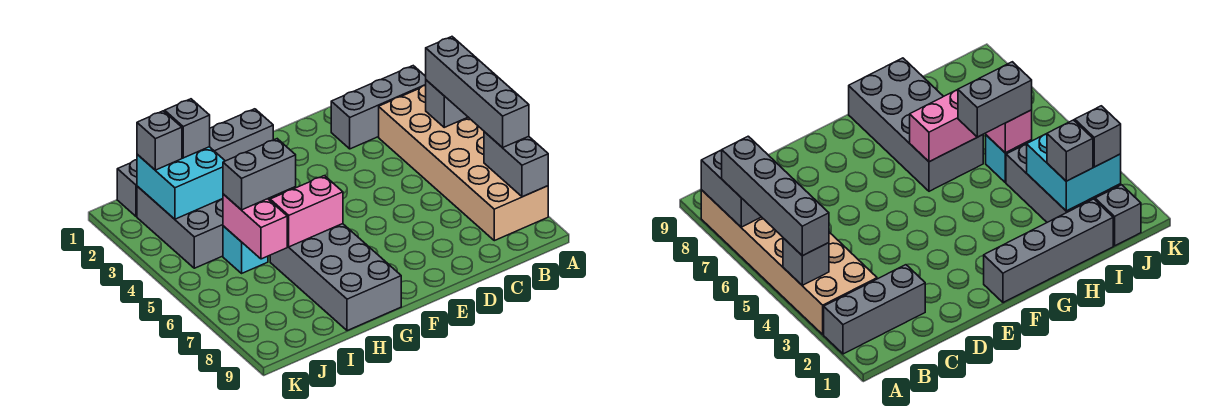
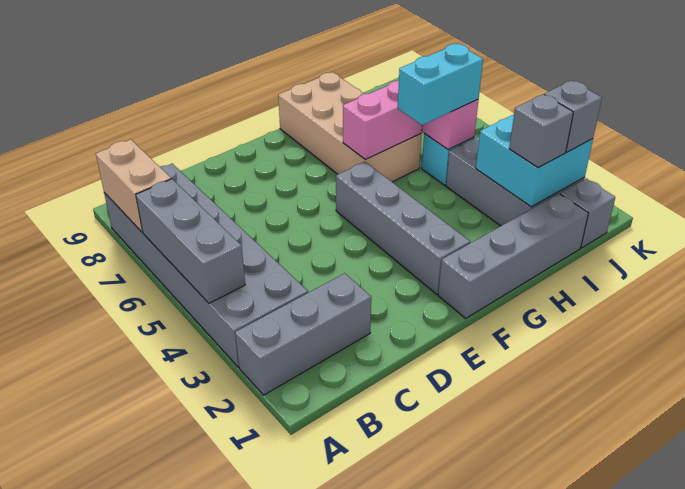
tan brick A3:B8 level 1 -> grey brick A3:B8 level 1
grey brick A4 level 2 -> grey brick A4:A6 level 2
grey brick A4:A7 level 3 -> grey brick F2:F5 level 1
grey brick A7:A8 level 2 -> tan brick A7:A8 level 2
grey brick G6:H9 level 1 -> tan brick G6:H9 level 1
grey brick H5:I5 level 3 -> cyan brick H5:I5 level 3

